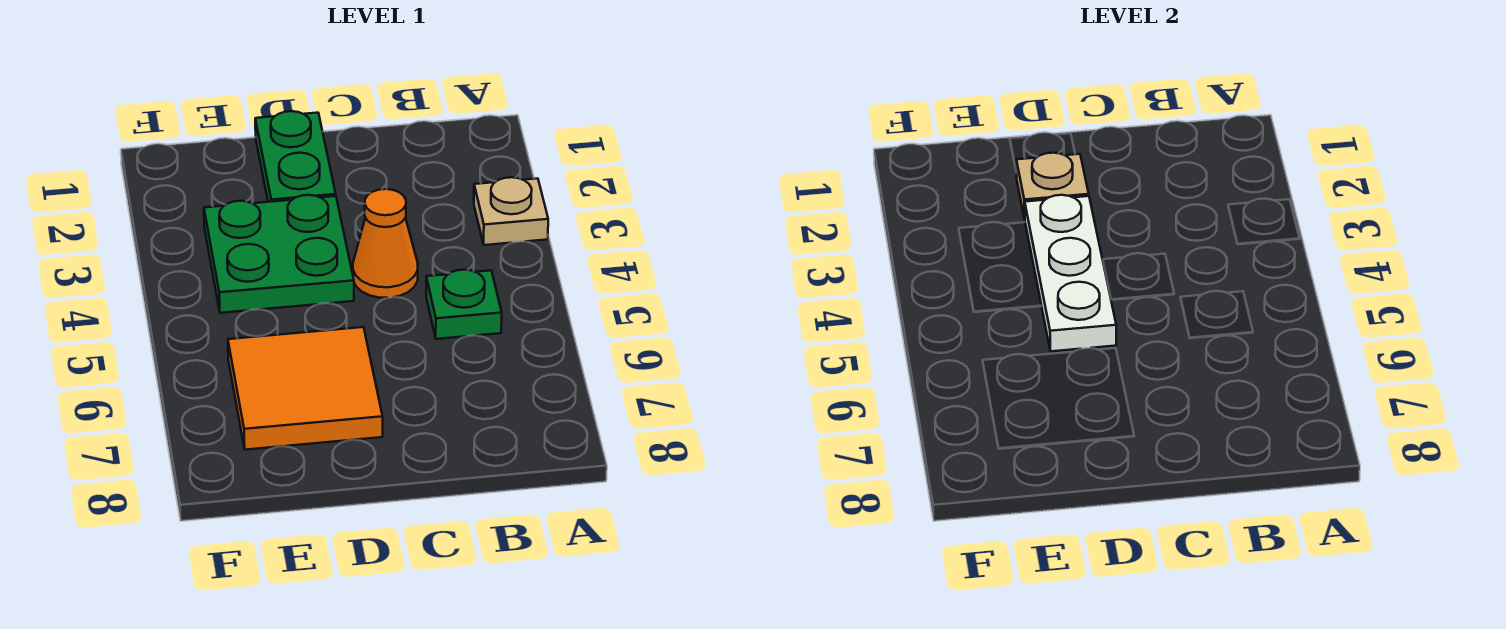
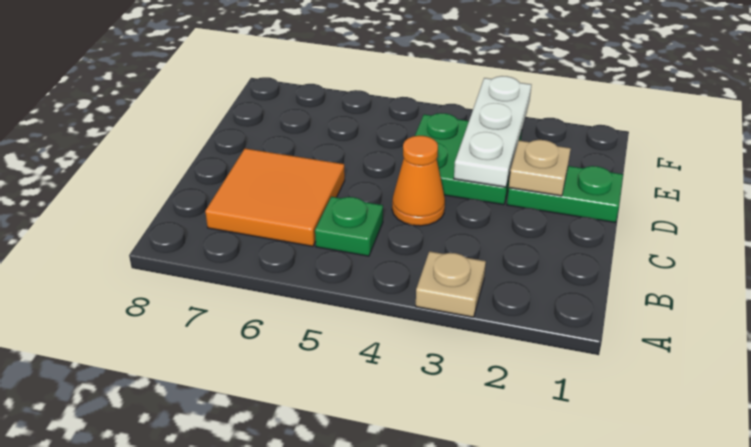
white plate D3:D5 level 2 -> white plate D3:F3 level 2
orange tile D6:E7 level 1 -> orange tile B6:C7 level 1

